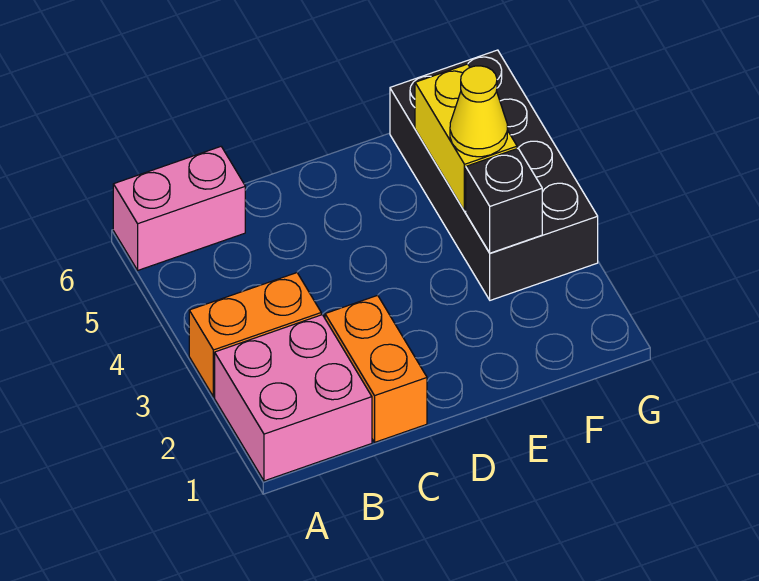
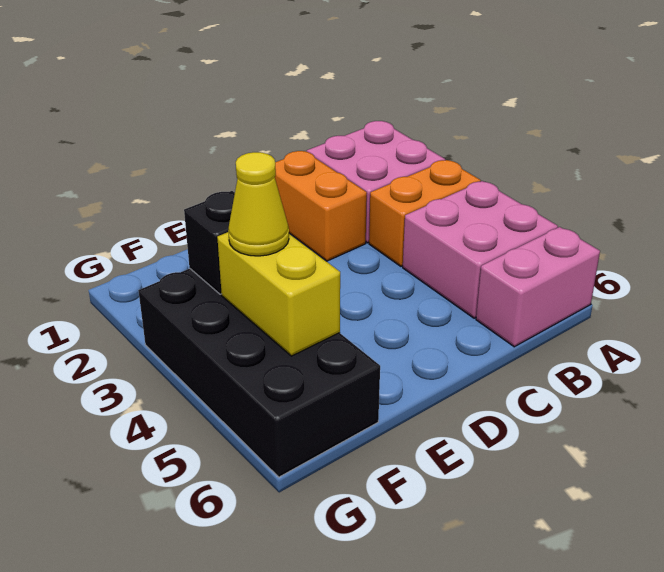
none -> pink brick A4:B5 level 1

